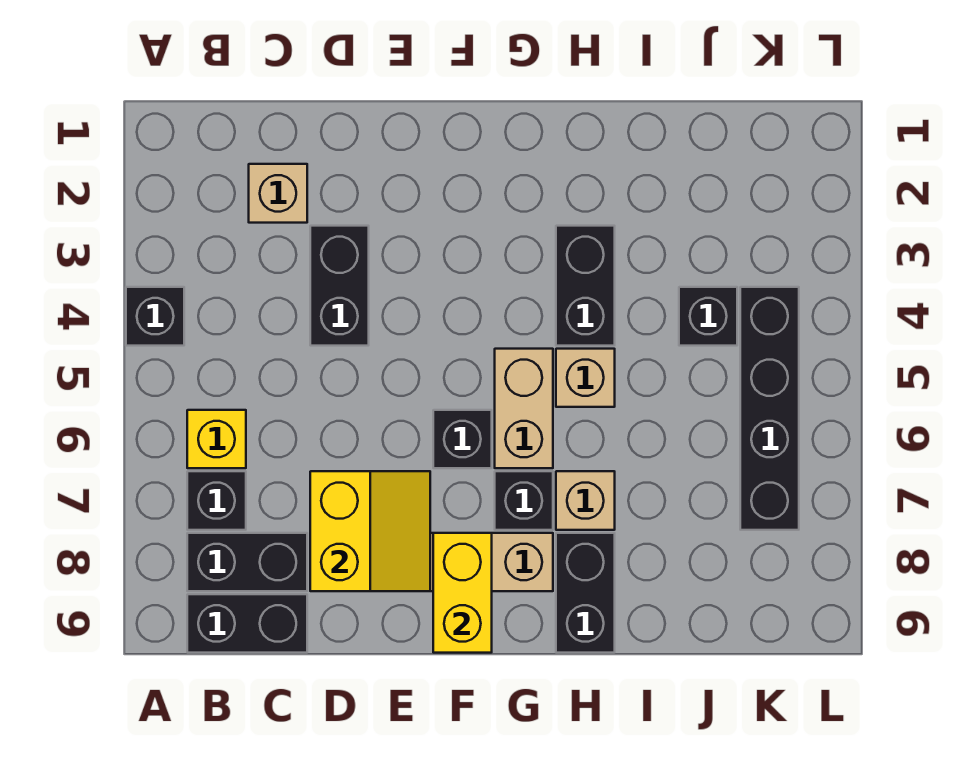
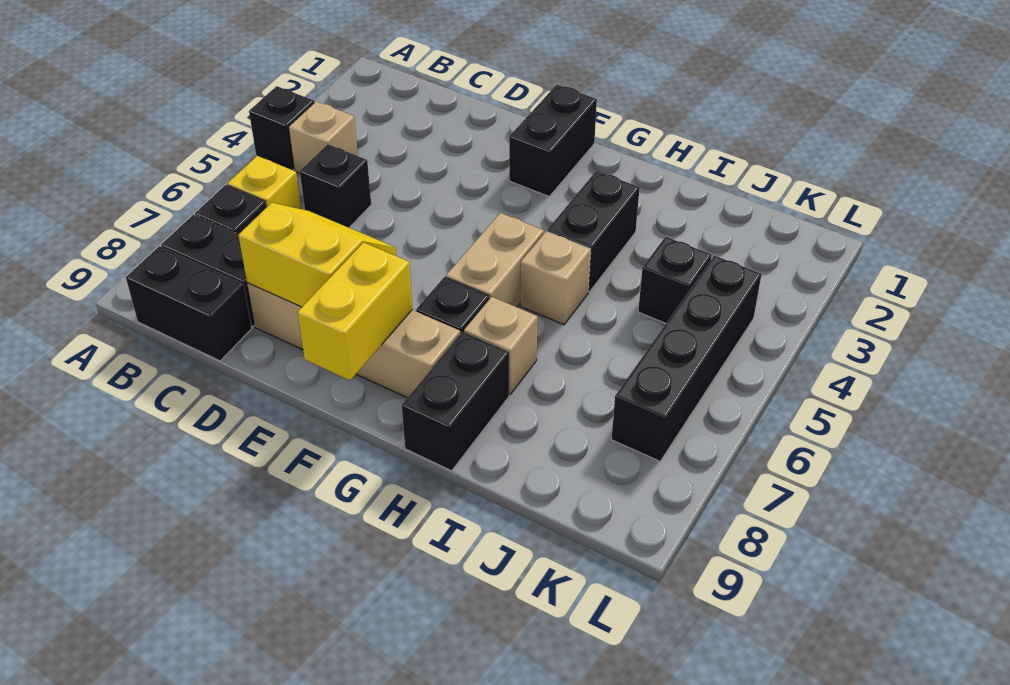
tan brick C2 level 1 -> tan brick B4 level 1
black brick D3:D4 level 1 -> black brick F1:F2 level 1
yellow slope D7:E8 level 2 top D -> yellow slope D7:E8 level 2 top 8
black brick F6 level 1 -> black brick C5 level 1

